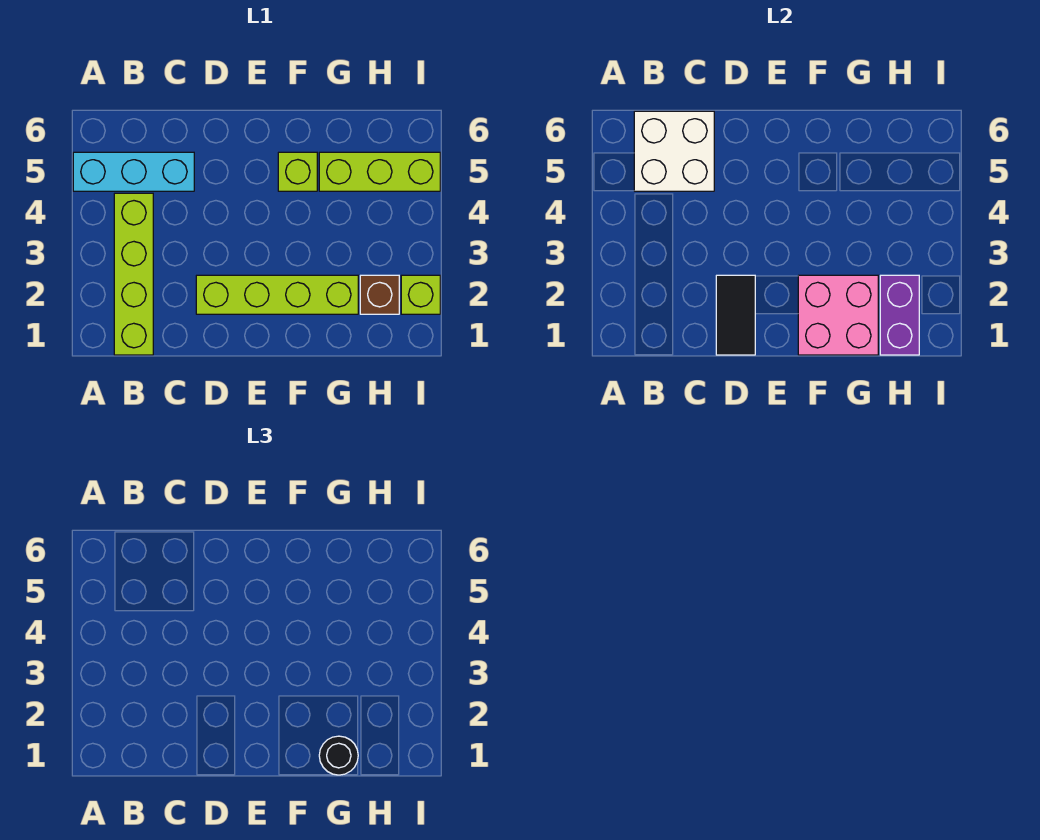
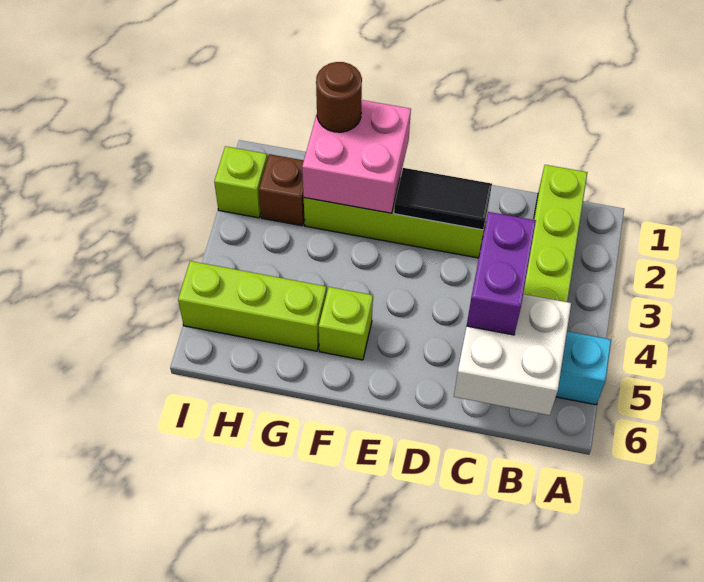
black tile D1:D2 level 2 -> black tile D2:E2 level 2
black round brick G1 level 3 -> brown round brick G1 level 3
purple brick H1:H2 level 2 -> purple brick C4:C5 level 3

